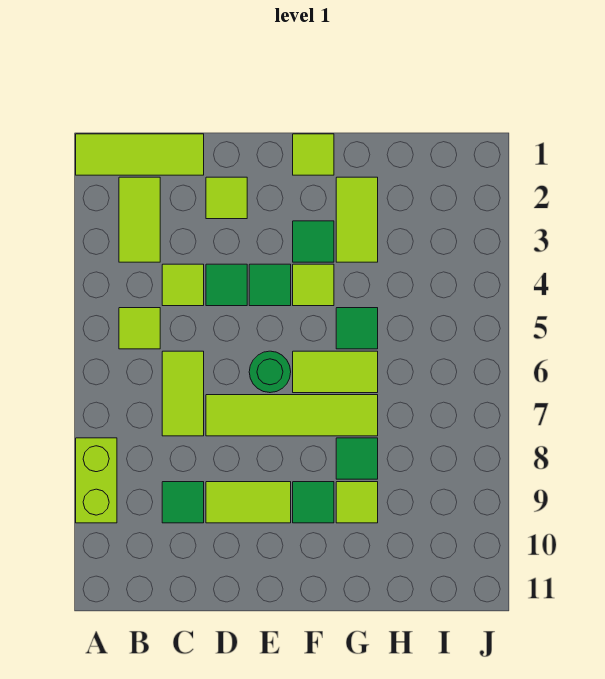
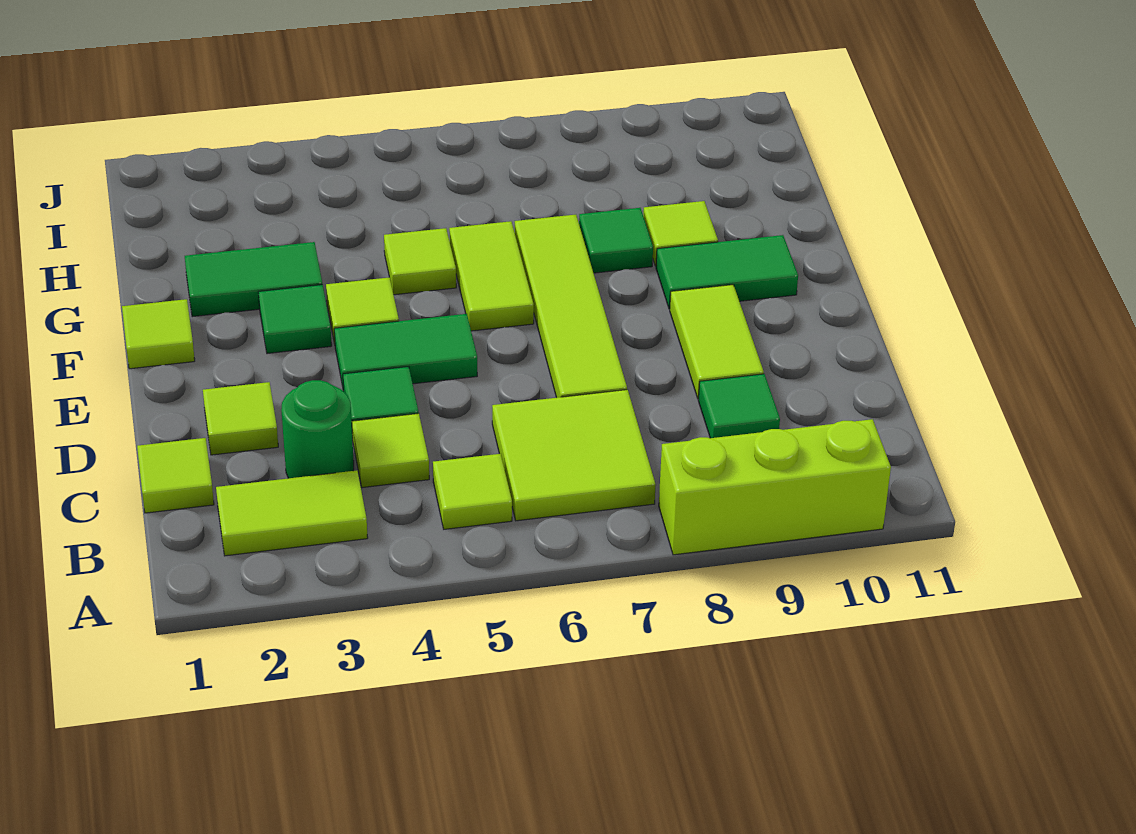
lime tile A1:C1 level 1 -> lime tile C1 level 1
lime brick A8:A9 level 1 -> lime brick A8:A10 level 1
lime tile C6:C7 level 1 -> lime tile B6:C7 level 1
green tile E4 level 1 -> green tile E4:E5 level 1
green round brick E6 level 1 -> green round brick C3 level 1
green tile F9 level 1 -> green tile F9:F10 level 1
lime tile G2:G3 level 1 -> green tile G2:G3 level 1
green tile G5 level 1 -> lime tile G5 level 1

